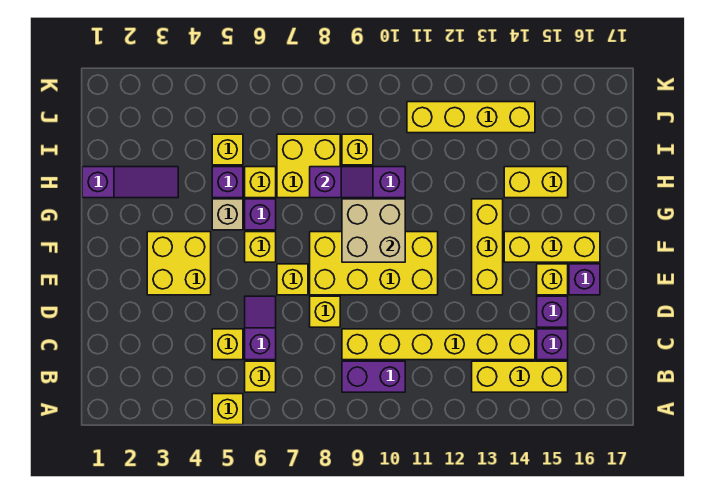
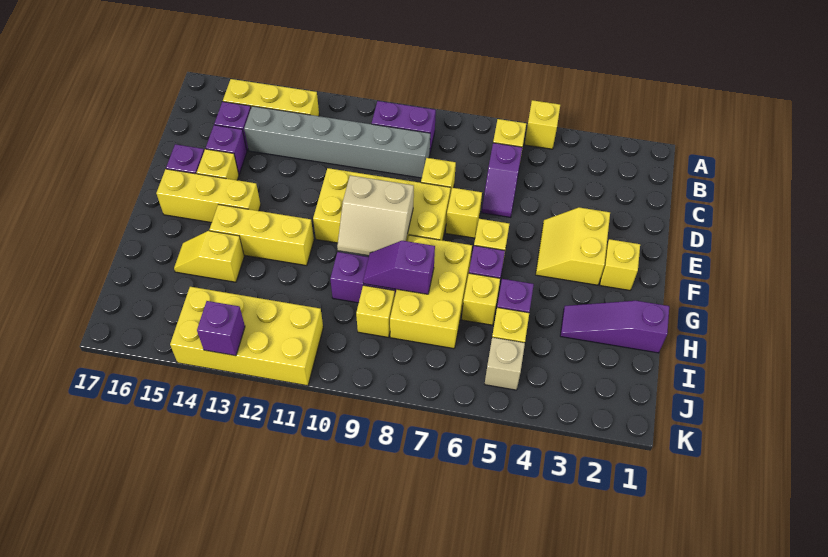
yellow brick C5 level 1 -> yellow brick F2 level 1
yellow brick C9:C14 level 1 -> grey brick C9:C14 level 1
yellow brick E3:F4 level 1 -> yellow slope E3:F4 level 1 top 3
yellow brick E13:G13 level 1 -> yellow brick G12:G14 level 1
tan brick F9:G10 level 2 -> tan slope F9:G10 level 2 top F
tan brick G5 level 1 -> tan brick J5 level 1
yellow brick H7:I8 level 1 -> yellow brick G7:I8 level 1
yellow brick H14:H15 level 1 -> yellow slope H14:H15 level 1 top 14
yellow brick J11:J14 level 1 -> yellow brick J11:K14 level 1
none -> purple brick K13 level 2

